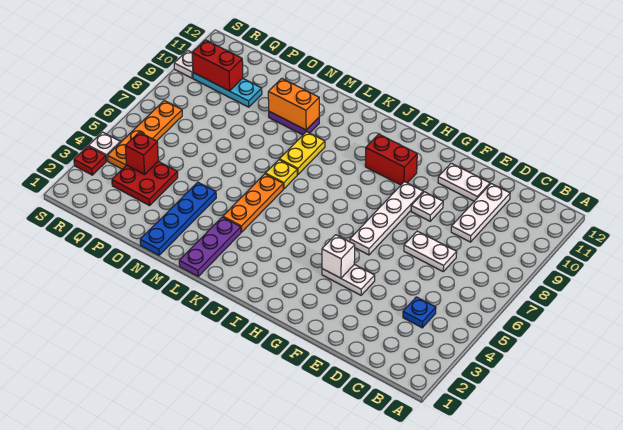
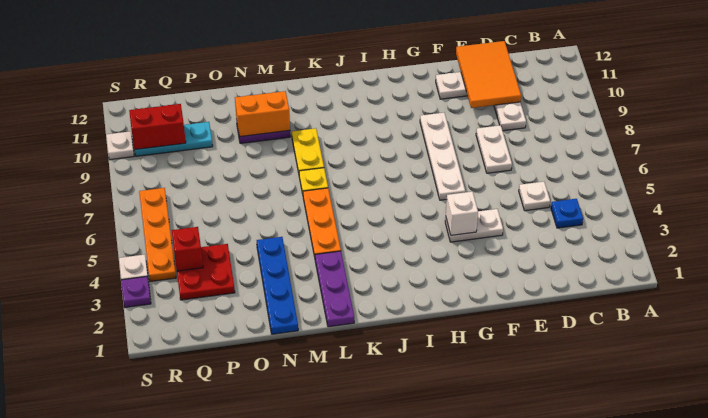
white plate D7:E7 level 1 -> white plate E7:E8 level 1
none -> orange tile D10:E12 level 2
white plate F9 level 1 -> white plate D5 level 1
red brick H10:I10 level 1 -> none
red plate S3 level 1 -> purple plate S3 level 1

